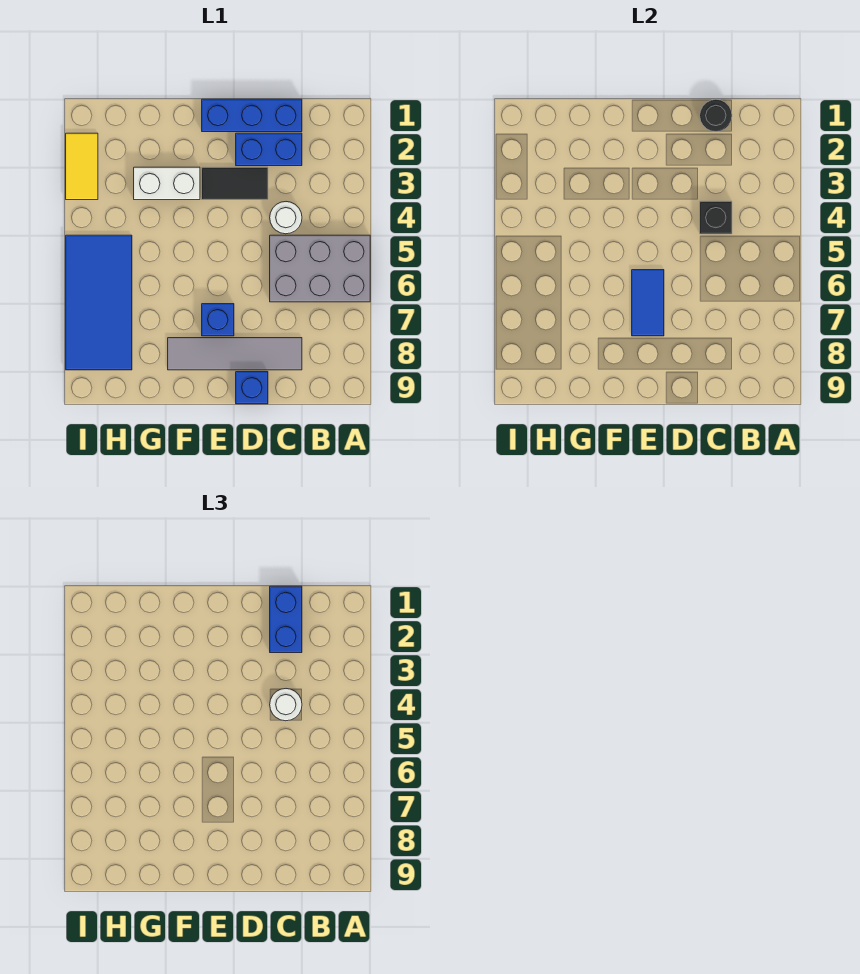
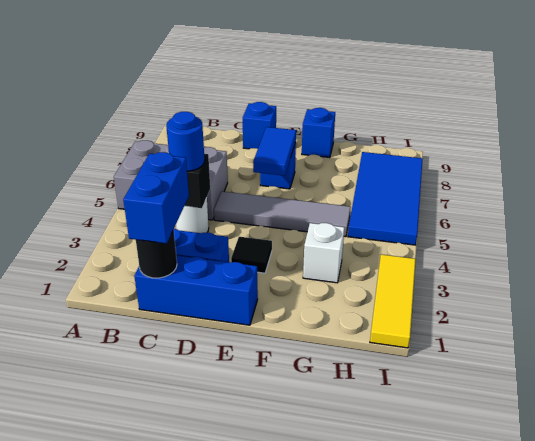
white round brick C4 level 3 -> blue round brick C4 level 3
grey tile C8:F8 level 1 -> grey tile D5:G5 level 1
black tile D3:E3 level 1 -> black tile E3 level 1
white brick F3:G3 level 1 -> white brick G3 level 1
none -> blue brick F9 level 1
yellow tile I2:I3 level 1 -> yellow tile I1:I3 level 1

